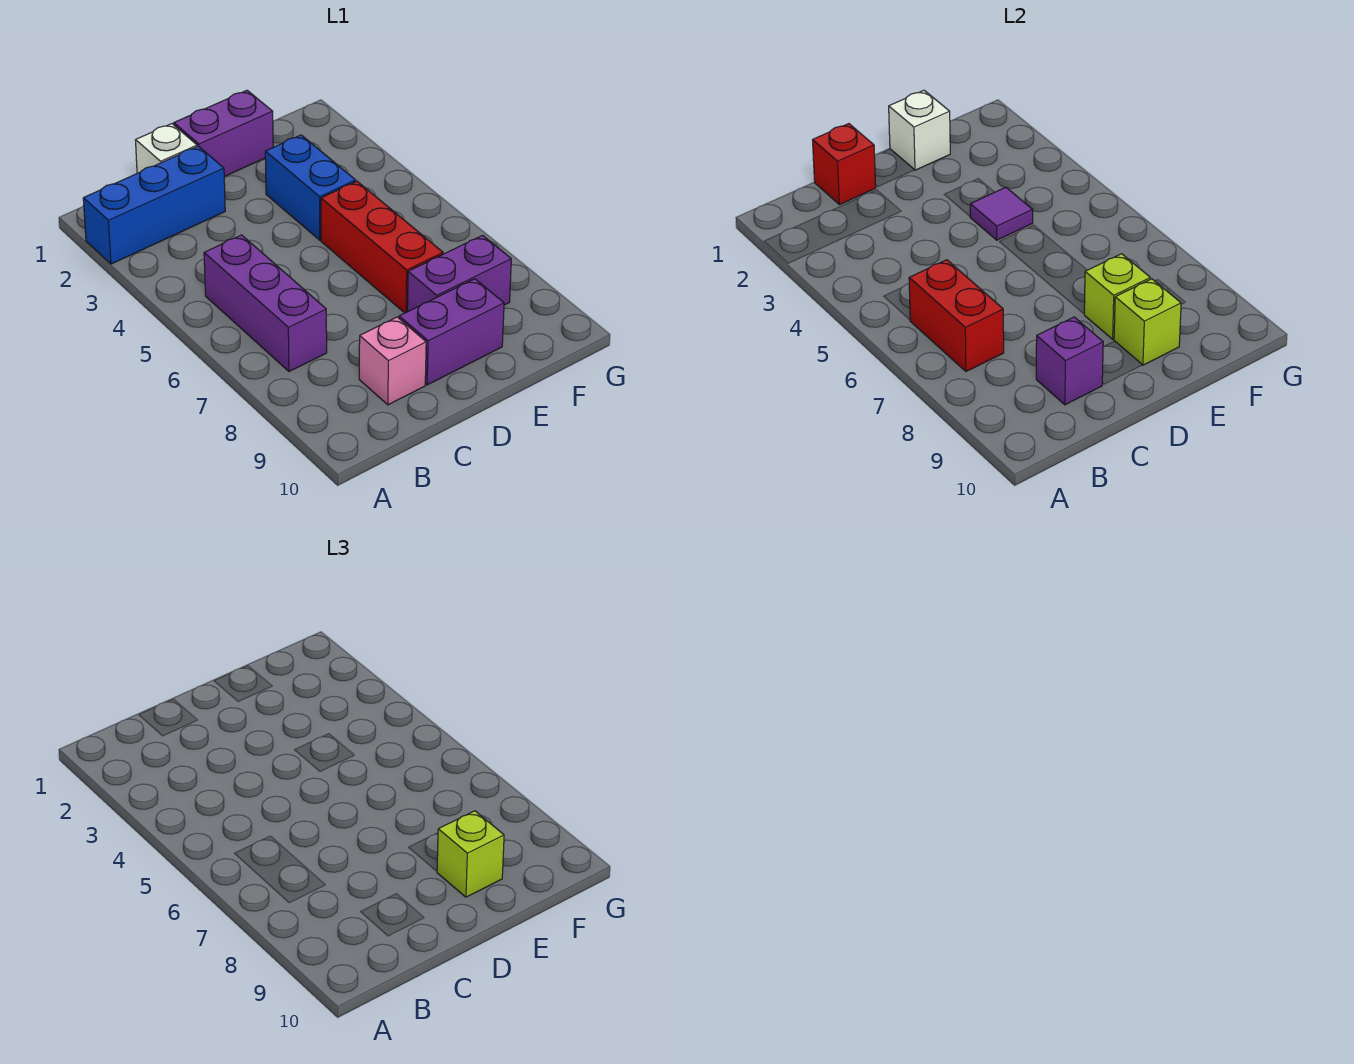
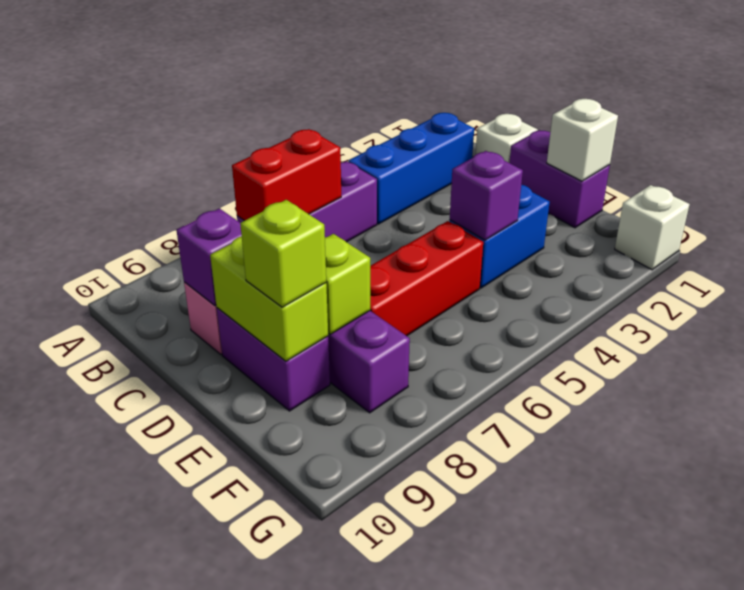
blue brick A2:C2 level 1 -> blue brick B2:B4 level 1
red brick C1 level 2 -> none
purple tile E4 level 2 -> purple brick E4 level 2
lime brick E9 level 2 -> lime brick D9:E9 level 2
none -> white brick G1 level 1

